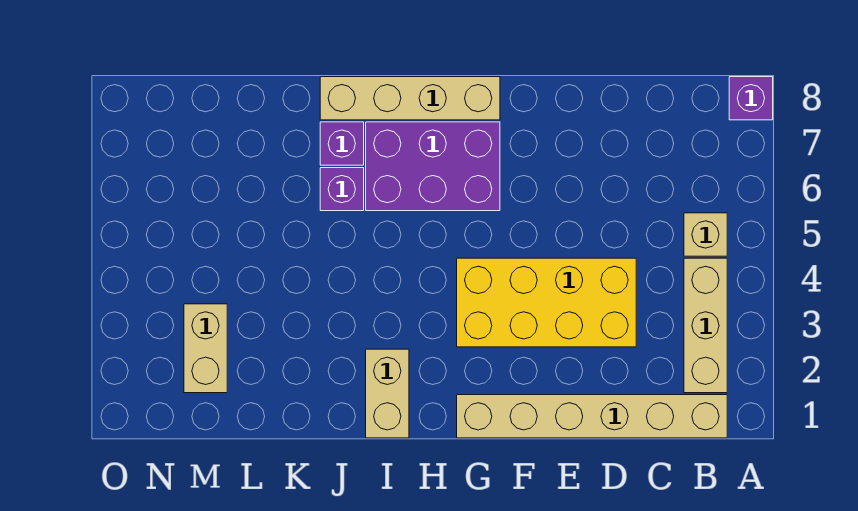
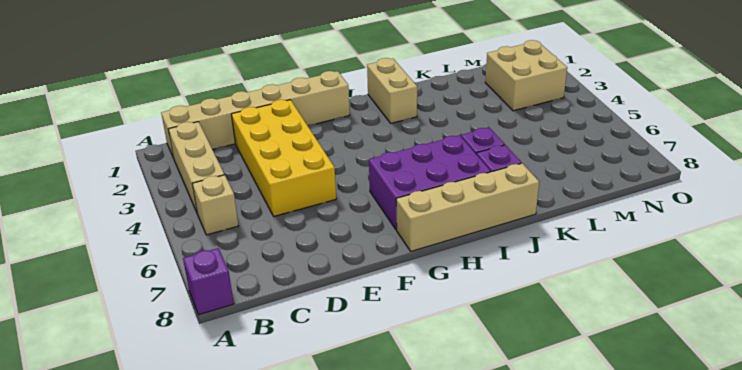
yellow brick D3:G4 level 1 -> yellow brick D2:E5 level 1
tan brick M2:M3 level 1 -> tan brick M2:N3 level 1

